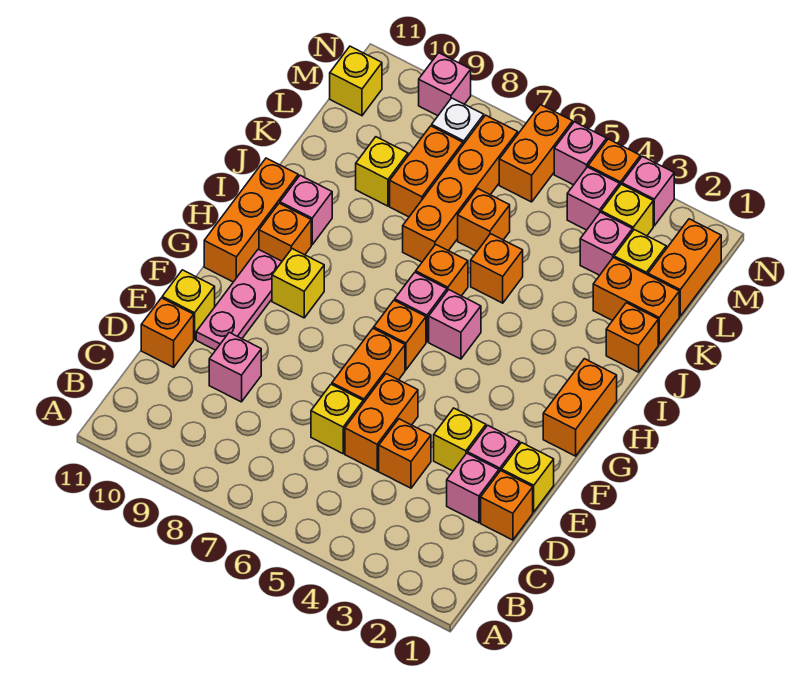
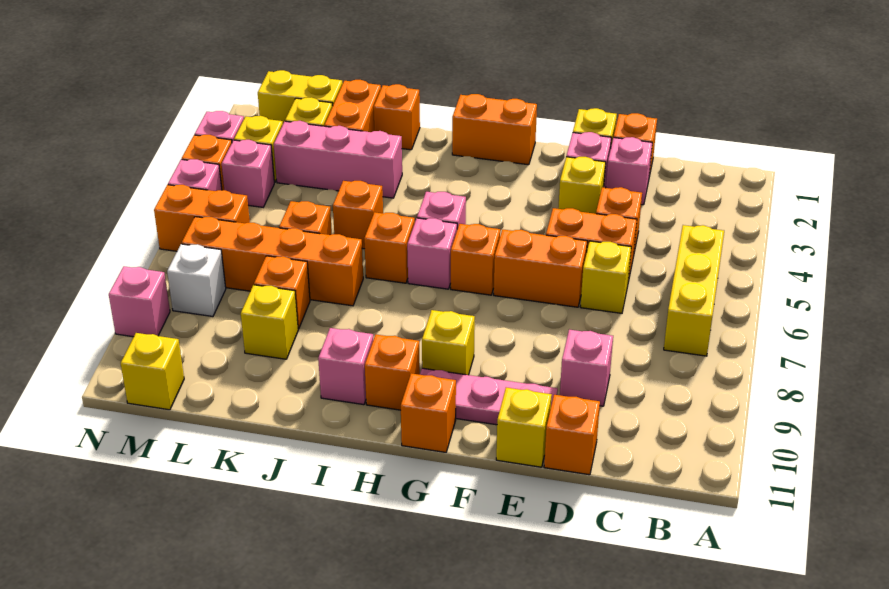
none -> yellow brick B5:B7 level 1
orange brick G11:I11 level 1 -> orange brick G11 level 1
orange brick K8:L8 level 1 -> orange brick K8 level 1
orange brick L1:M1 level 1 -> yellow brick L1:M1 level 1
pink brick L3 level 1 -> pink brick J3:L3 level 1

